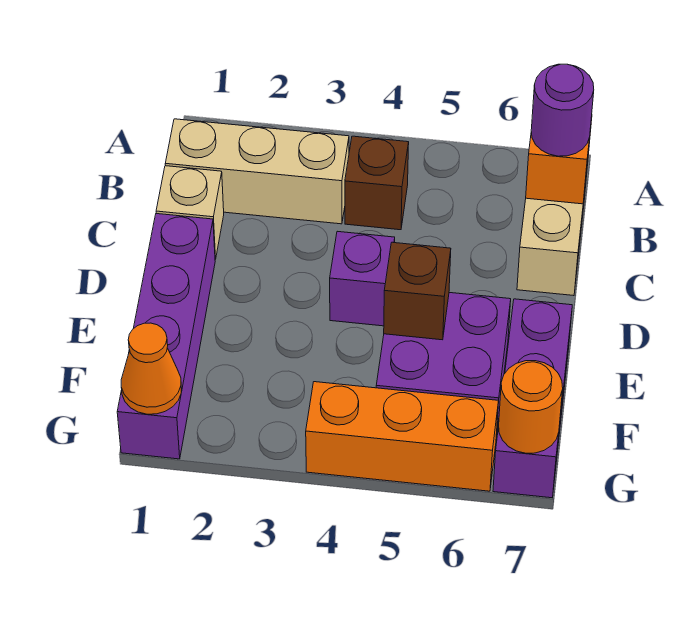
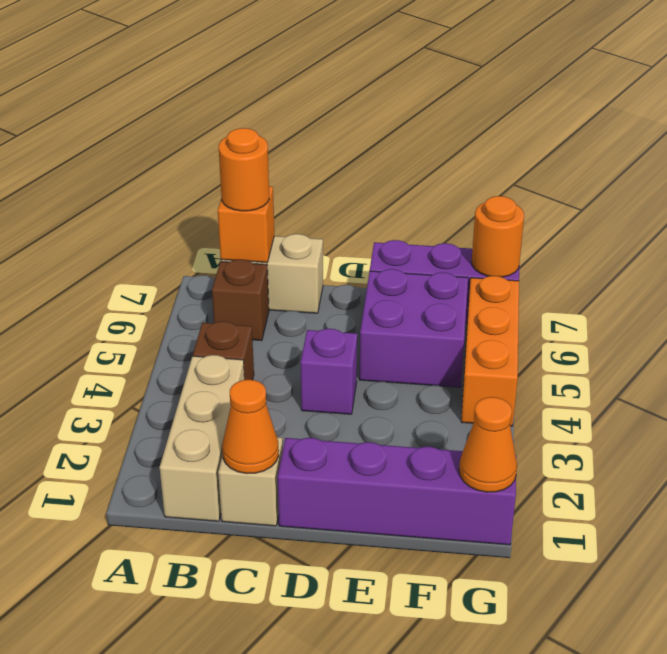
purple round brick B7 level 3 -> orange round brick B7 level 3
none -> orange cone C1 level 2
brown brick E5 level 2 -> brown brick B6 level 1

